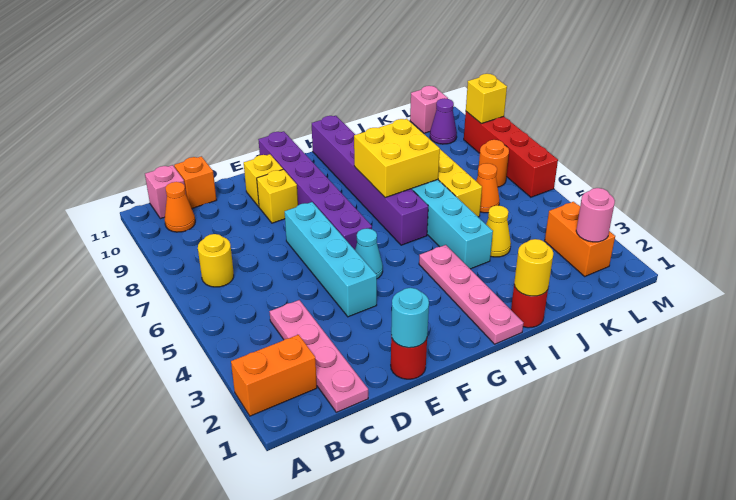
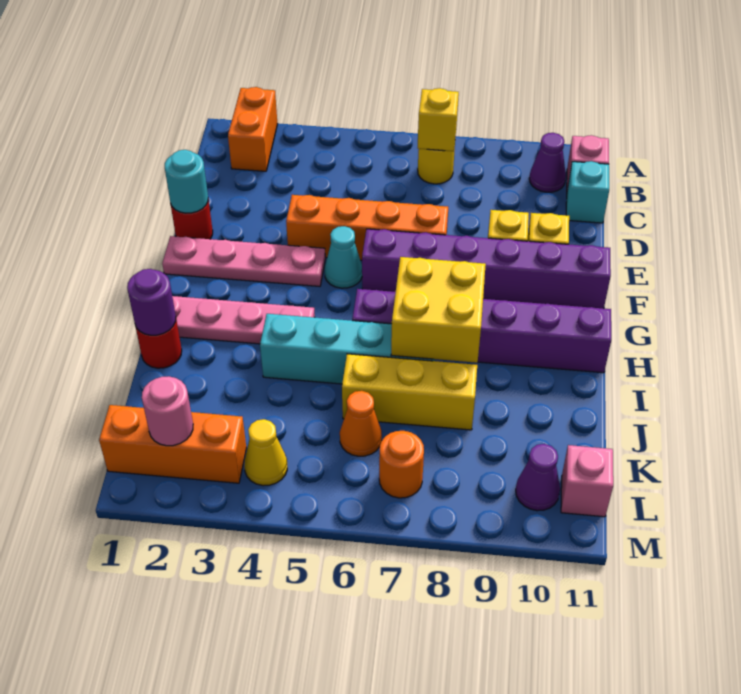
orange cone B10 level 1 -> purple cone B10 level 1
pink plate C1:C4 level 1 -> pink plate F1:F4 level 1
orange brick C11 level 1 -> cyan brick C11 level 1
cyan brick E4:E7 level 1 -> orange brick E4:E7 level 1
yellow round brick I1 level 2 -> purple round brick I1 level 2
yellow cone J4 level 1 -> yellow cone L4 level 1
orange brick L2:L3 level 1 -> orange brick L1:L3 level 1
red brick M6:M9 level 1 -> none
yellow brick M9 level 2 -> yellow brick B7 level 2

